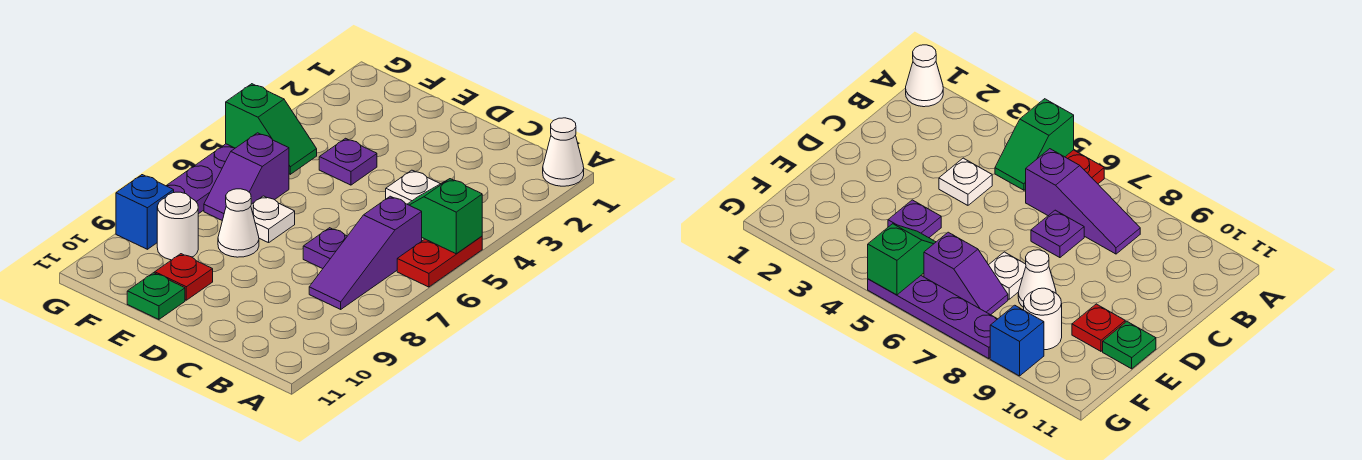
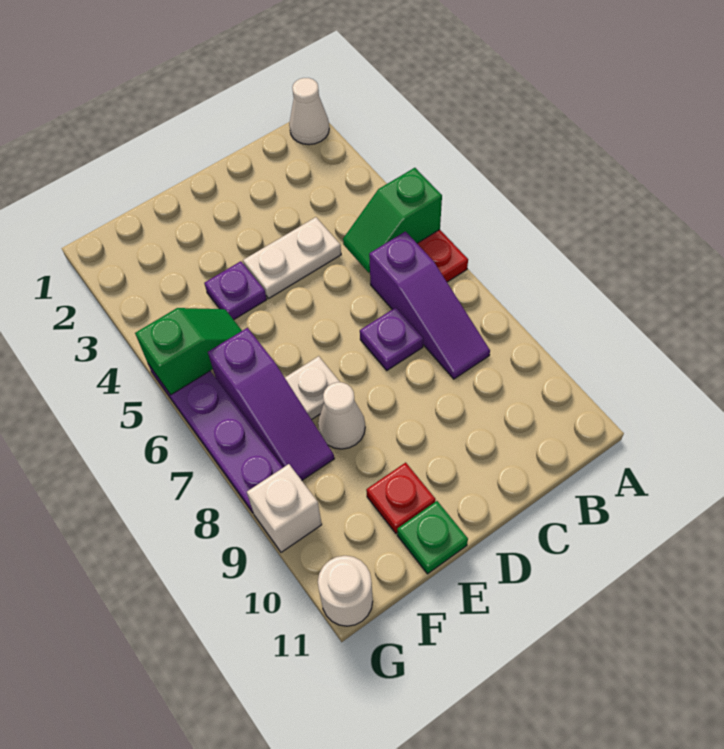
white plate C4 level 1 -> white plate C4:D4 level 1
purple slope F6:F7 level 1 top 6 -> purple slope F6:F8 level 1 top 6
white round brick F9 level 1 -> white round brick G11 level 1
blue brick G9 level 1 -> white brick G9 level 1

